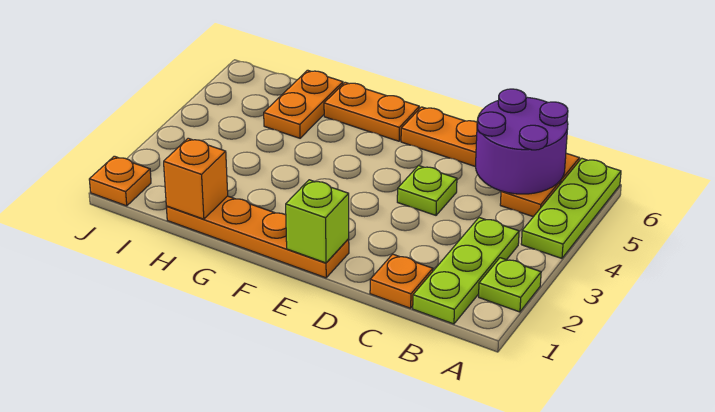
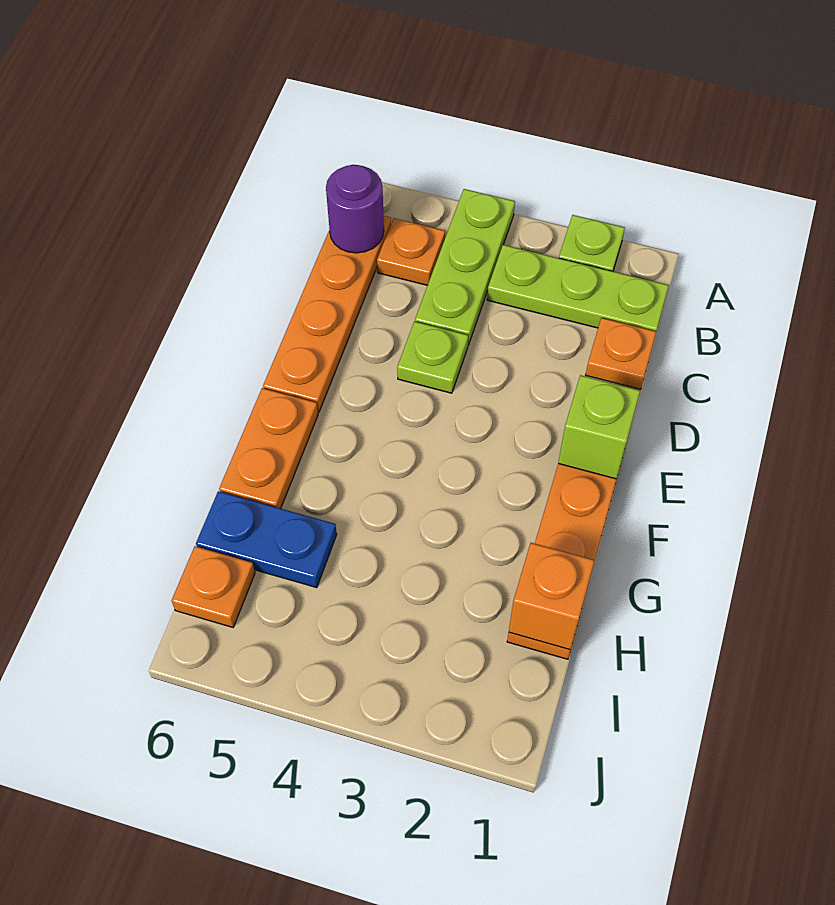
lime plate A4:A6 level 1 -> lime plate A4:C4 level 1
purple round brick B5:C6 level 2 -> purple round brick B6 level 2
orange plate H5:H6 level 1 -> blue plate H5:H6 level 1
orange plate J1 level 1 -> orange plate I6 level 1

